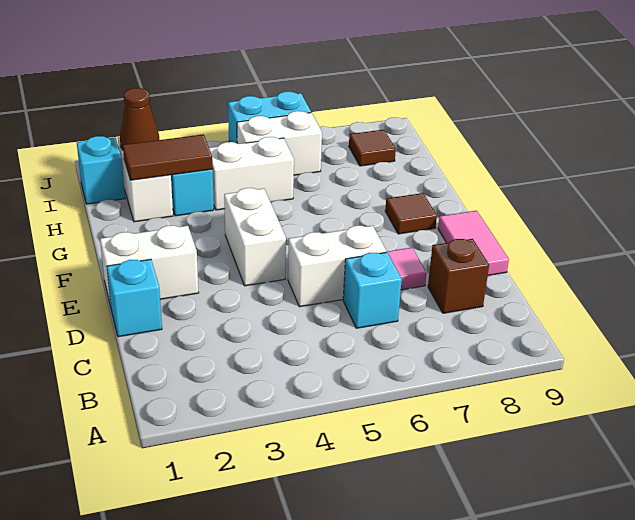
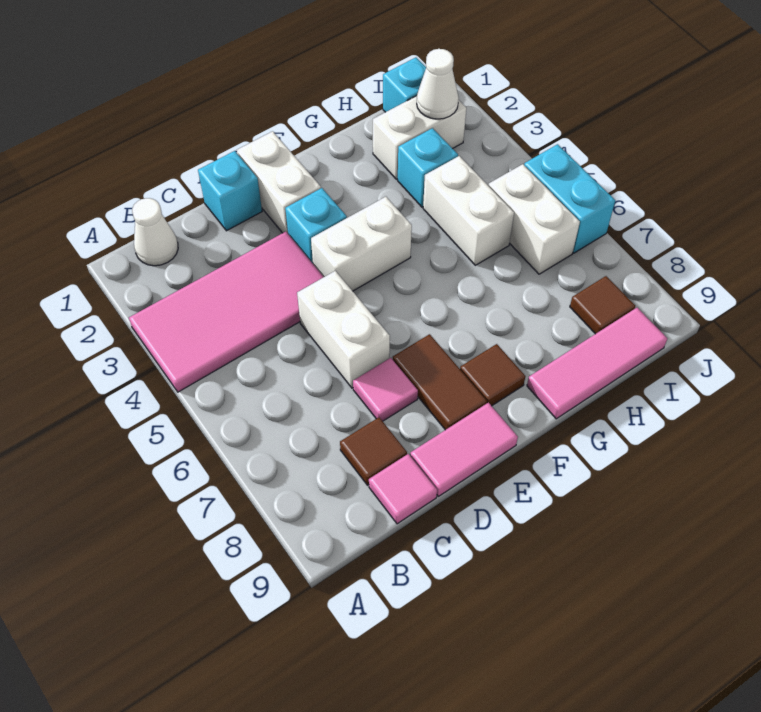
none -> pink tile A3:D4 level 1
none -> white cone B1 level 1
cyan brick C6 level 1 -> cyan brick E3 level 1
brown brick C8 level 1 -> brown tile C8 level 1
none -> pink tile C9 level 1
none -> pink tile G9:I9 level 1
brown tile H2:H3 level 2 -> brown tile E7:E8 level 1
brown cone I2 level 2 -> white cone I2 level 2

